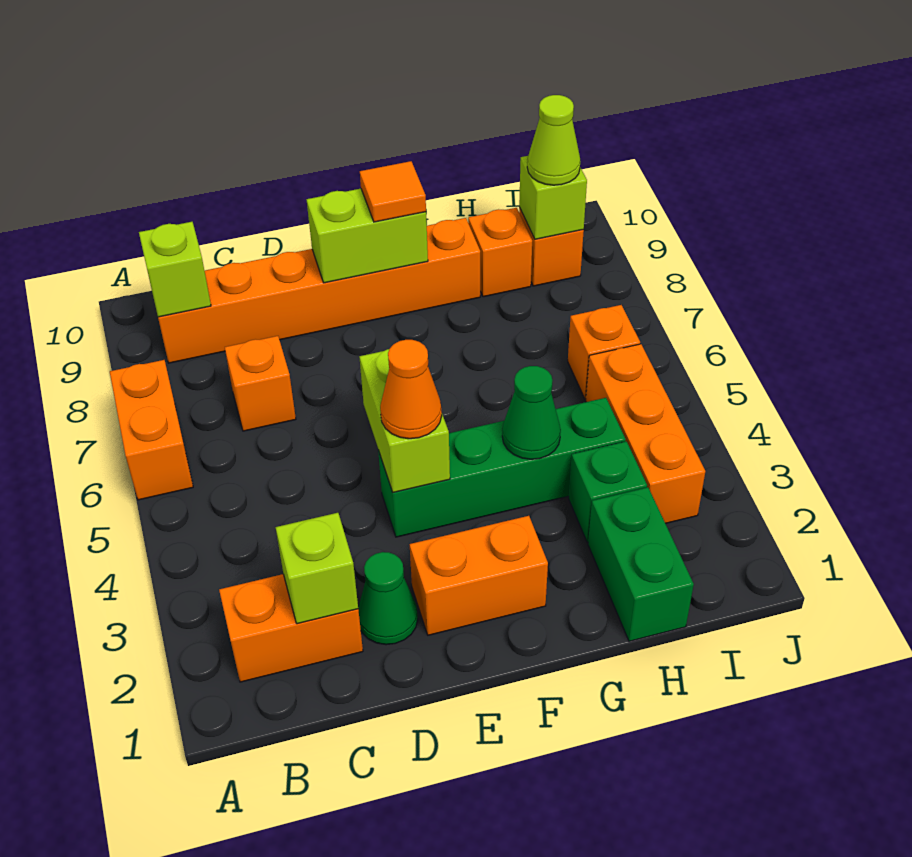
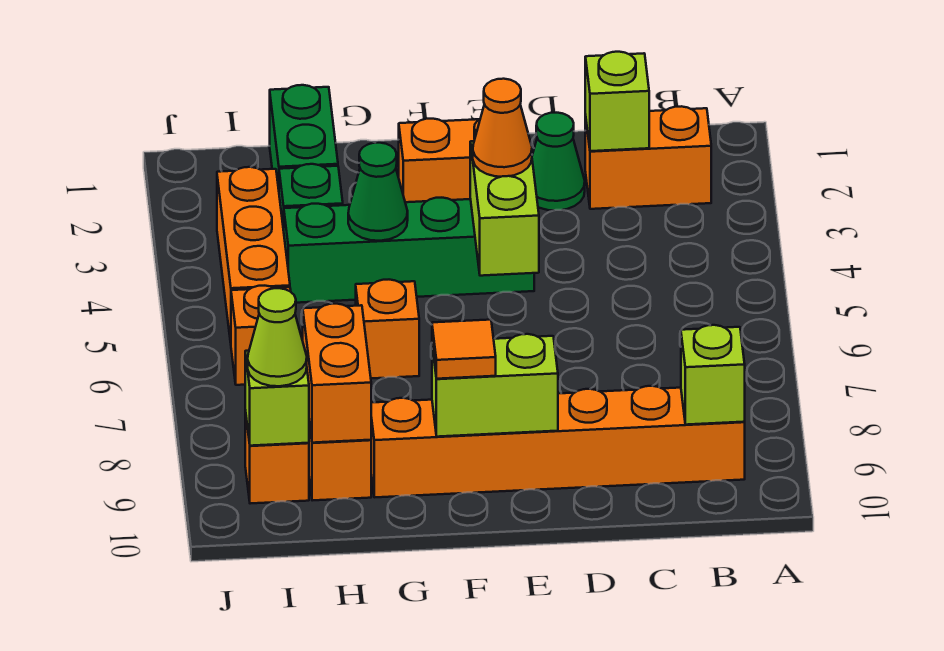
orange brick A6:A7 level 1 -> orange brick H8:H9 level 2
orange brick C7 level 1 -> orange brick G6 level 1

